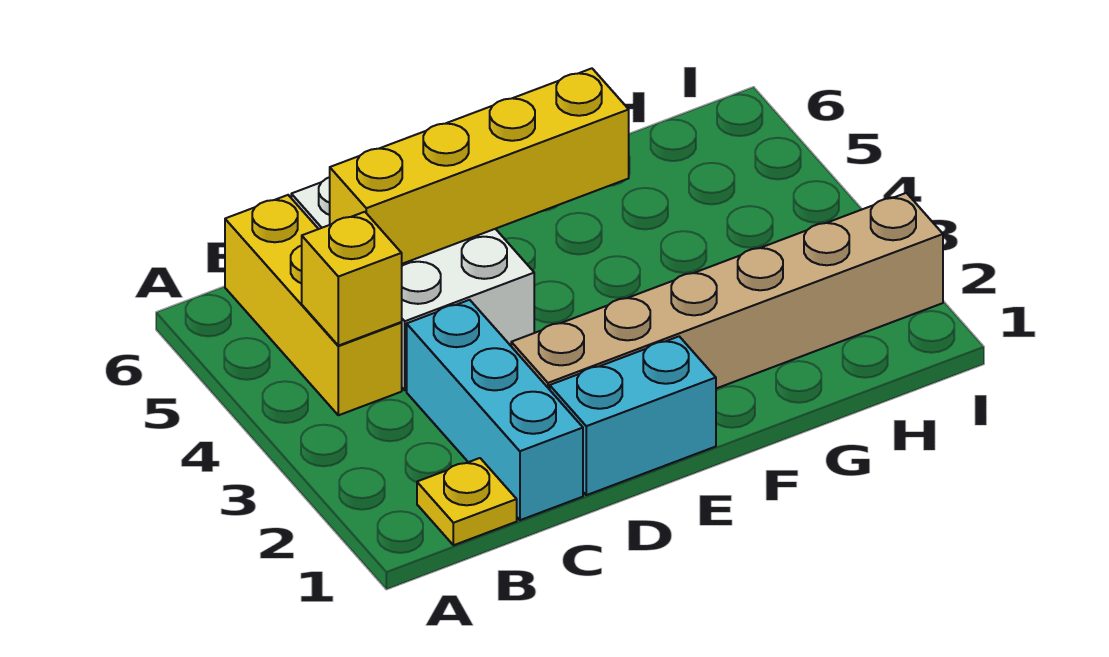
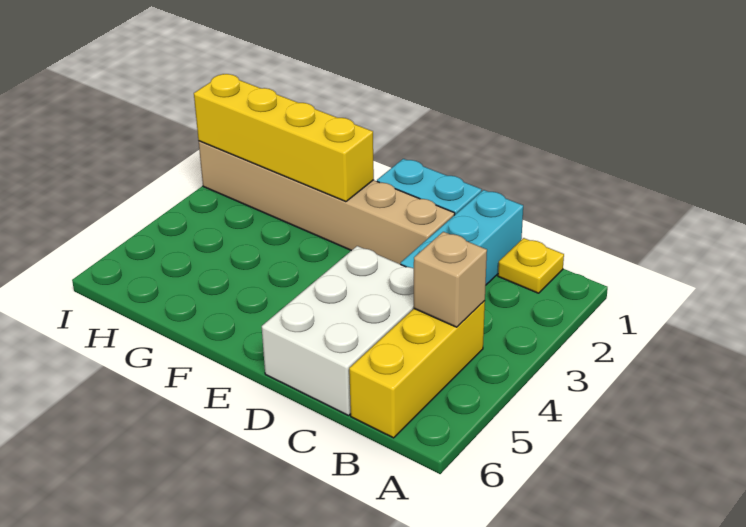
yellow brick B4 level 2 -> tan brick B4 level 2
yellow brick C5:F5 level 2 -> yellow brick F2:I2 level 2

